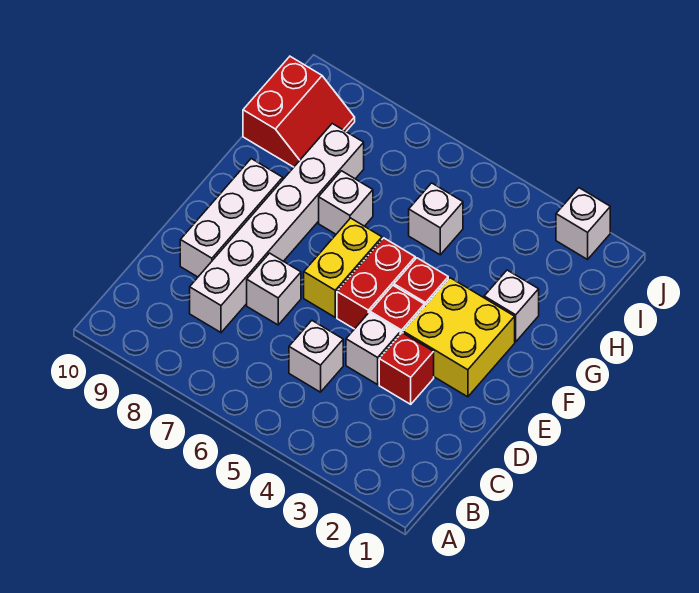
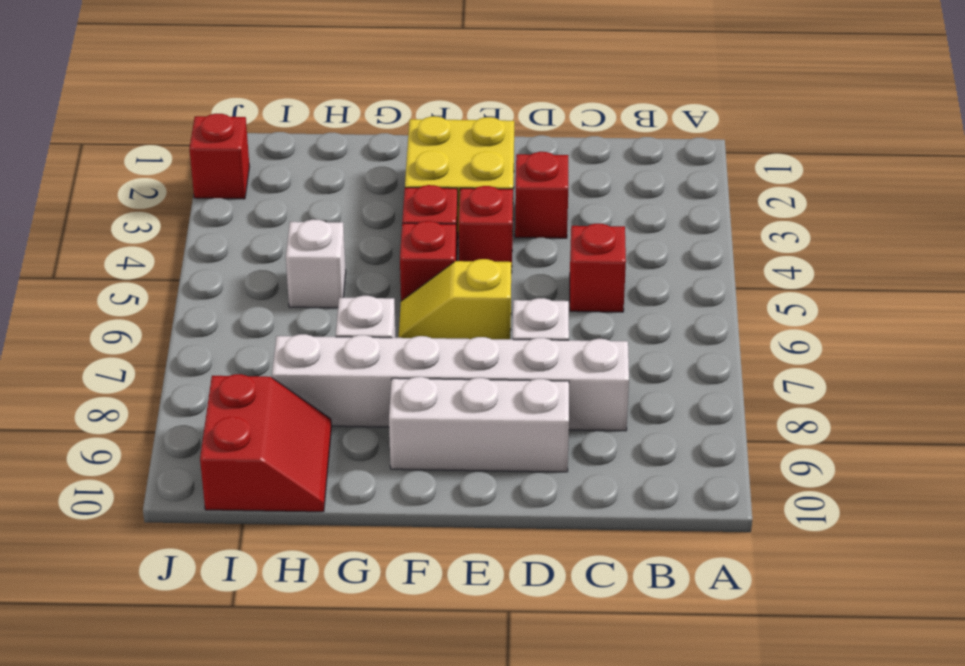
white brick C5 level 1 -> red brick C5 level 1
white brick D4 level 1 -> none
red brick E5:F5 level 1 -> red brick F5 level 1
yellow brick E6:F6 level 1 -> yellow slope E6:F6 level 1 top E
white brick G2 level 1 -> none
red slope H9:I10 level 1 top 10 -> red slope H9:I10 level 1 top I
white brick J2 level 1 -> red brick J2 level 1

